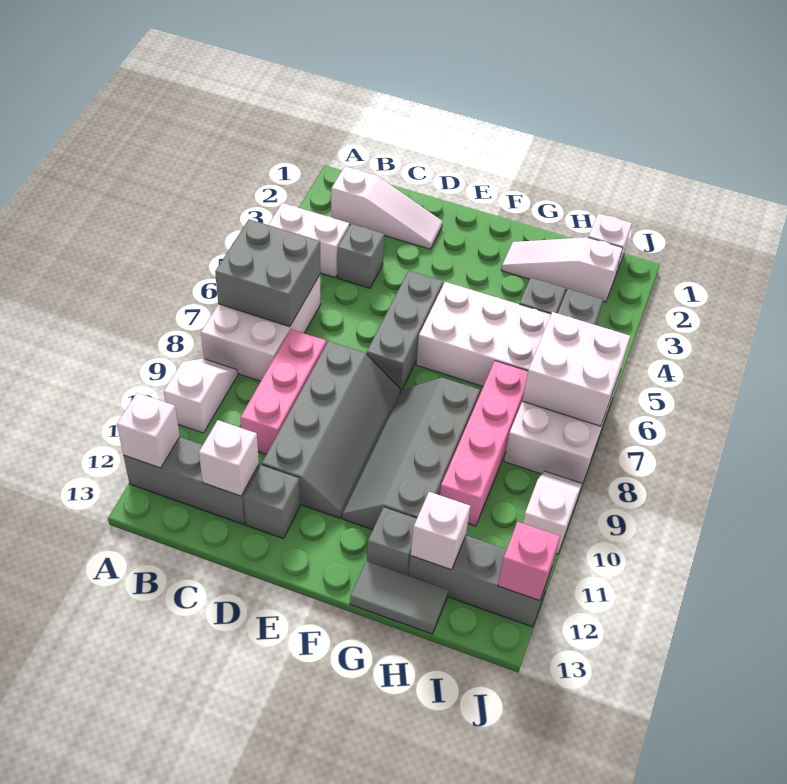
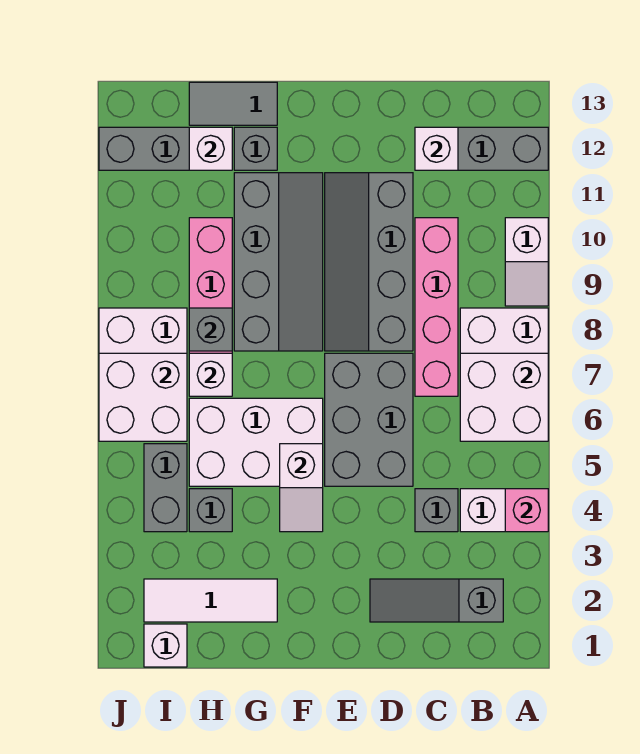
grey brick A6:B7 level 2 -> white brick A6:B7 level 2
white brick A12 level 2 -> white brick H7 level 2
white slope B2:D2 level 1 top B -> grey slope B2:D2 level 1 top B
pink brick C8:C10 level 1 -> pink brick C7:C10 level 1
grey brick D12 level 1 -> grey brick H8 level 2
grey brick E5:E7 level 1 -> grey brick D5:E7 level 1
white slope G2:I2 level 1 top I -> white tile G2:I2 level 1
white slope J9:J10 level 1 top 10 -> white slope F4:F5 level 2 top 5
pink brick J12 level 2 -> pink brick A4 level 2

